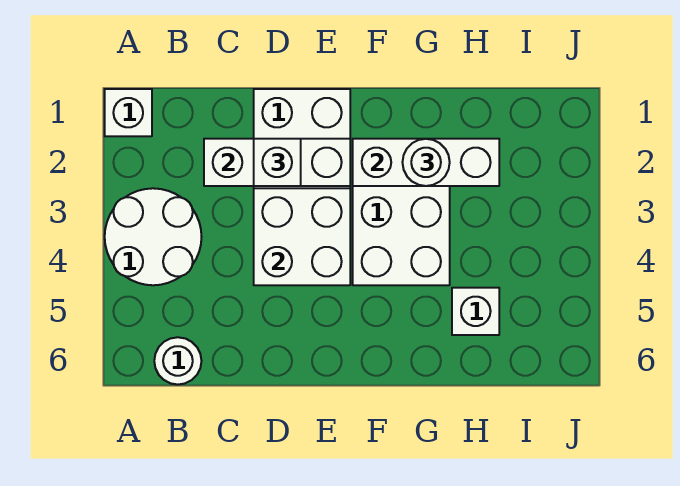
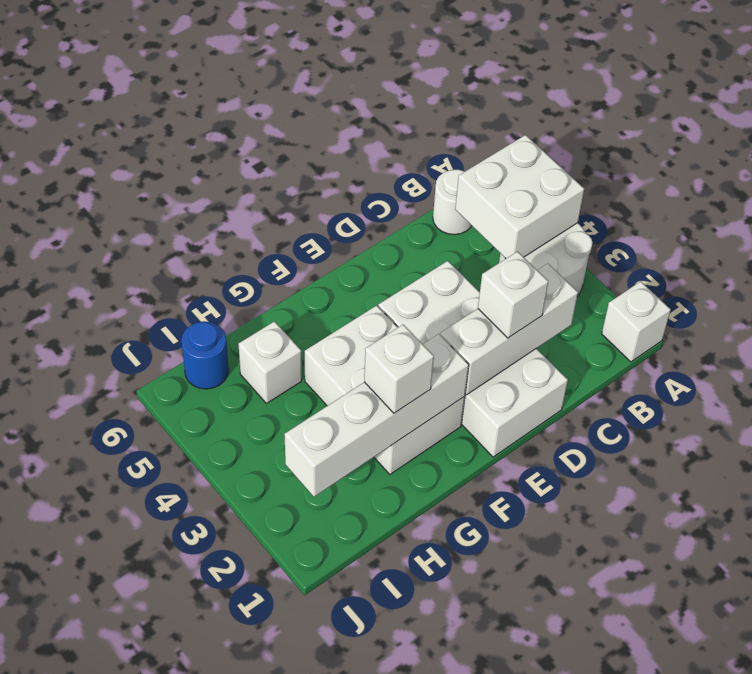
white brick D3:E4 level 2 -> white brick A4:B5 level 2
white brick F2:H2 level 2 -> white brick F2:I2 level 2
white round brick G2 level 3 -> white brick G2 level 3
none -> blue round brick I6 level 1

